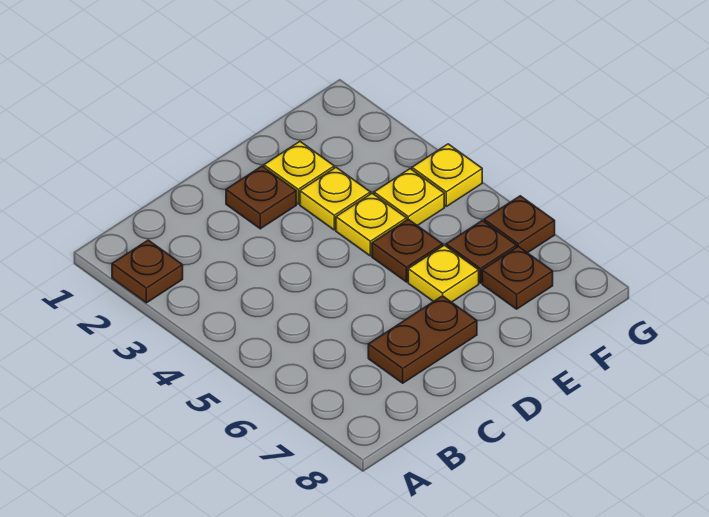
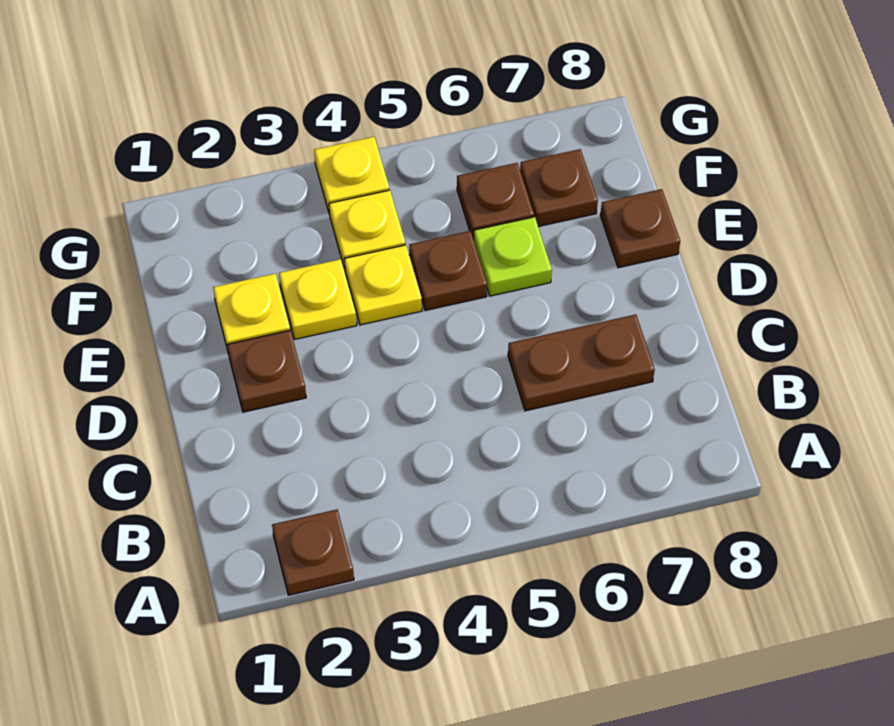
brown plate C7:D7 level 1 -> brown plate C6:C7 level 1
yellow plate E6 level 1 -> lime plate E6 level 1
brown plate G6 level 1 -> brown plate E8 level 1

